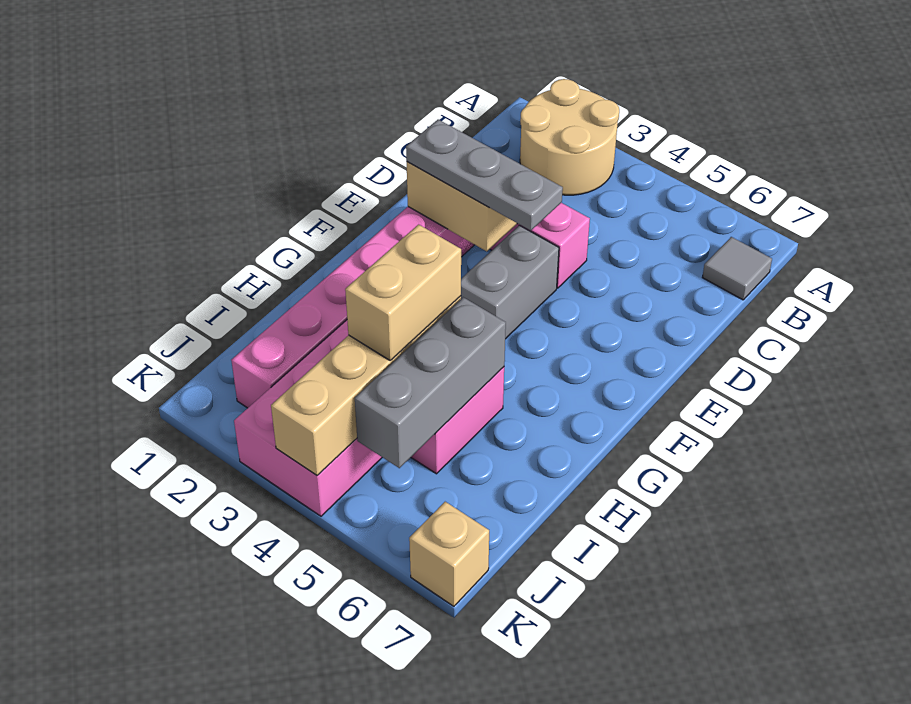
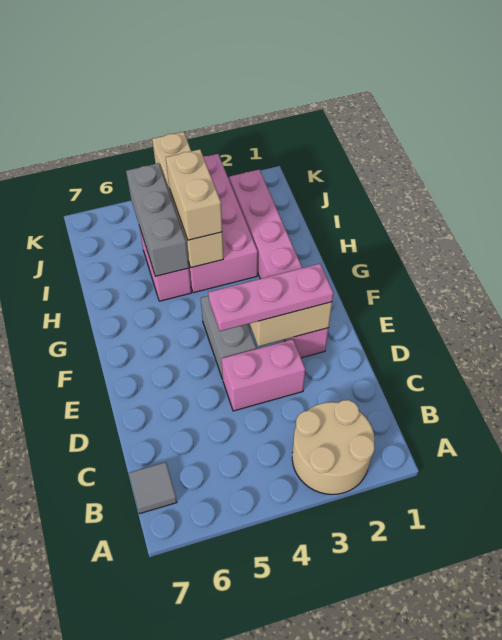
grey plate E2:E4 level 3 -> pink plate E2:E4 level 3
tan brick K7 level 1 -> none

